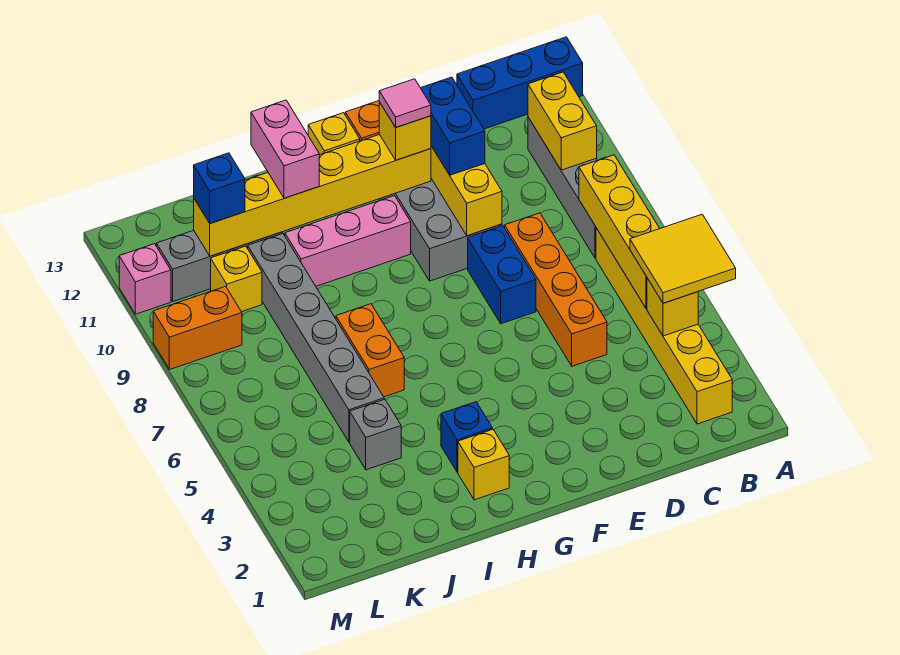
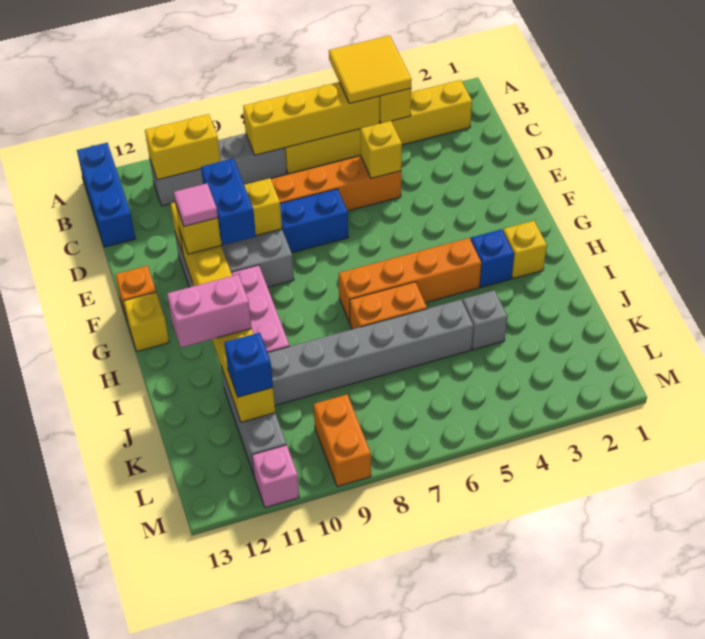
blue brick E10:E11 level 3 -> blue brick E10:F10 level 3
none -> orange brick H4:H7 level 1
yellow brick K10 level 1 -> yellow brick D5 level 2

